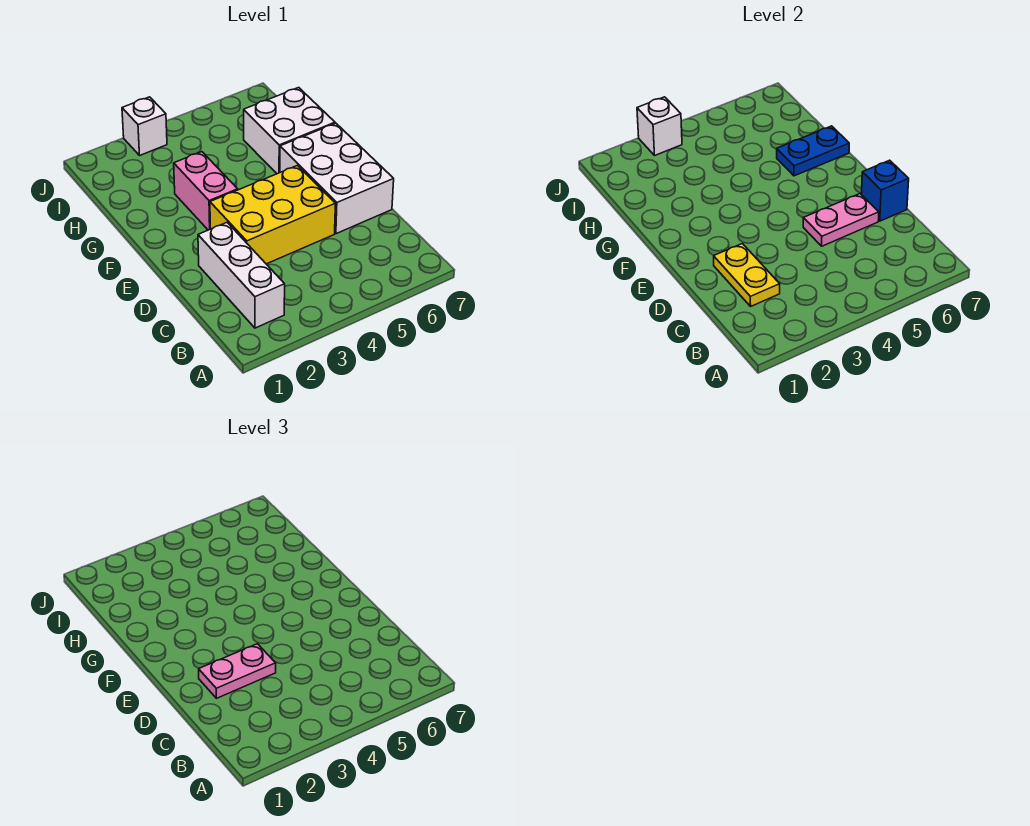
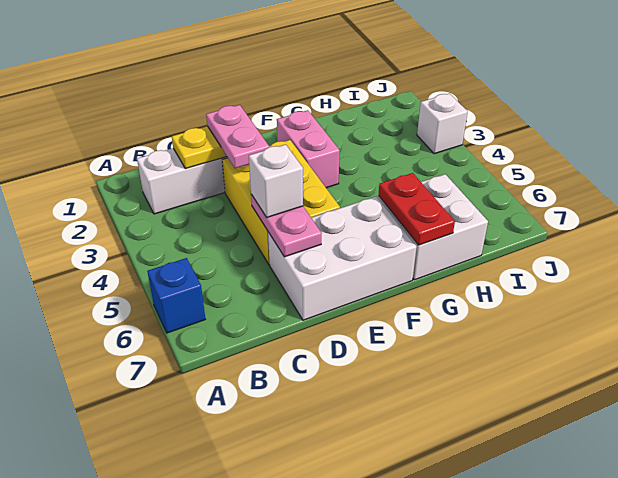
blue brick D7 level 2 -> blue brick A6 level 1
pink brick F3:G3 level 1 -> pink brick F2:F3 level 1
blue plate G6:G7 level 2 -> red plate G6:G7 level 2
white brick J3 level 2 -> white brick D5 level 3

